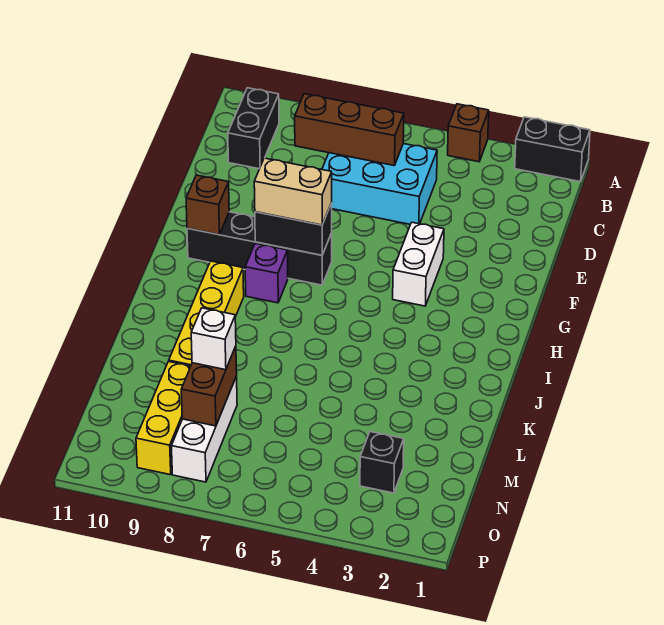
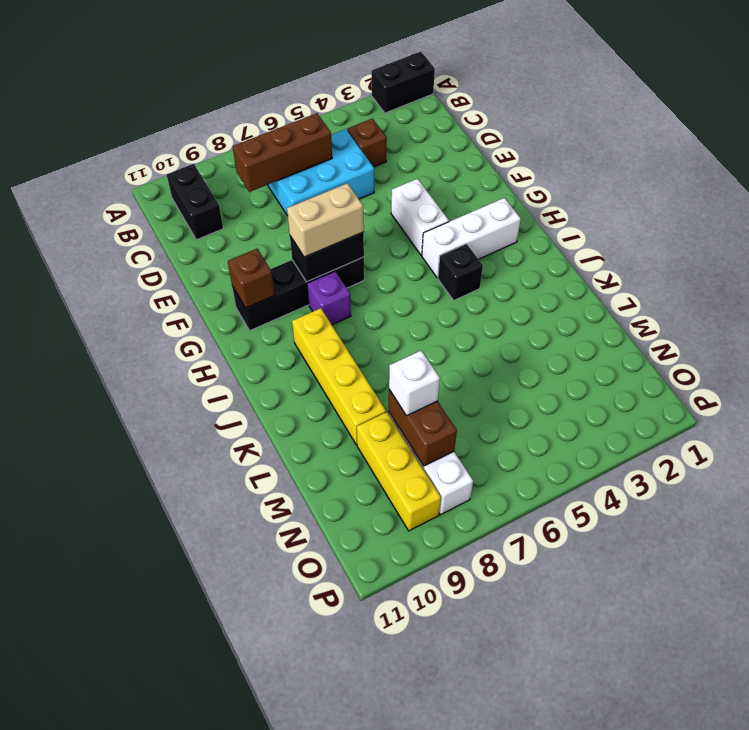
brown brick A4 level 1 -> brown brick C4 level 1
none -> white brick H2:H4 level 1
black brick N3 level 1 -> black brick I4 level 1

